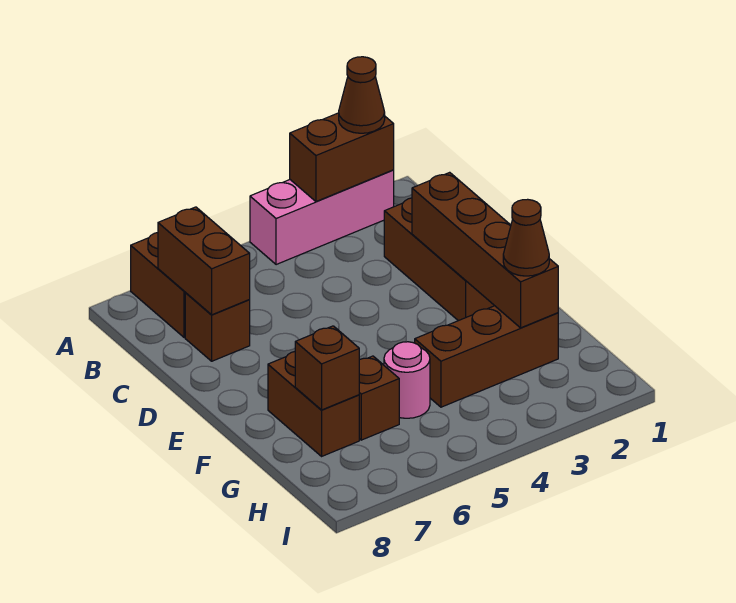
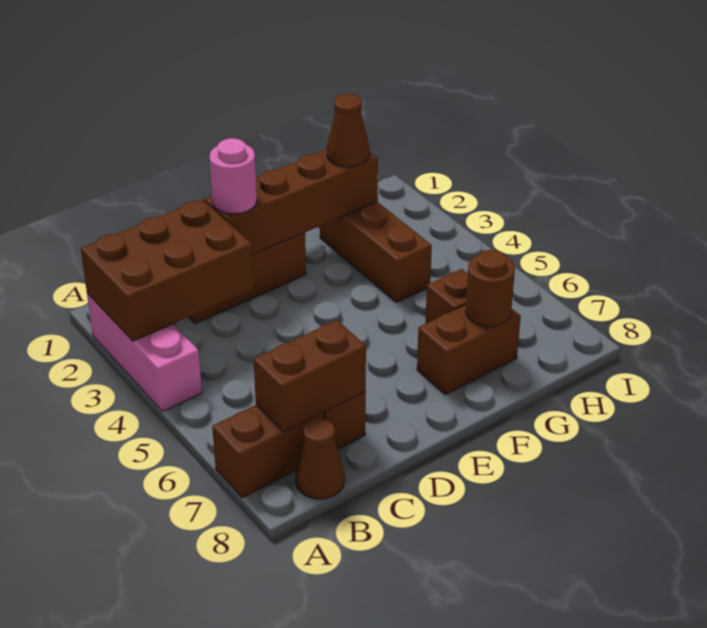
brown brick A2:A3 level 2 -> brown brick A2:C3 level 2
brown cone A2 level 3 -> brown cone B8 level 1
pink round brick G5 level 1 -> pink round brick D2 level 3
brown brick G7 level 2 -> brown round brick G7 level 2

